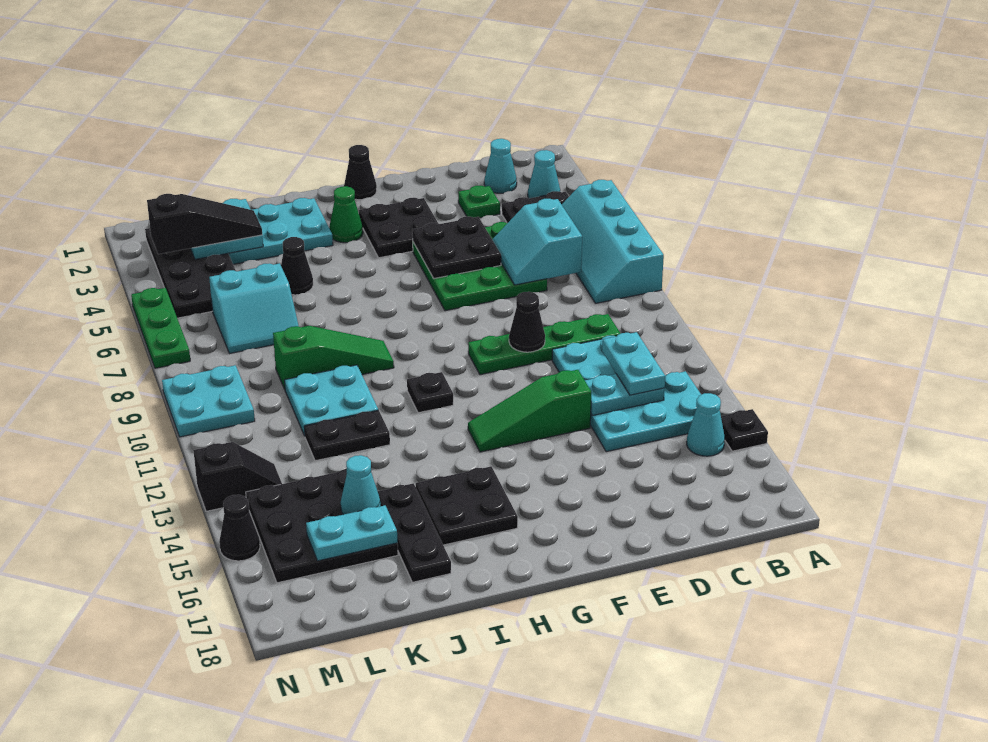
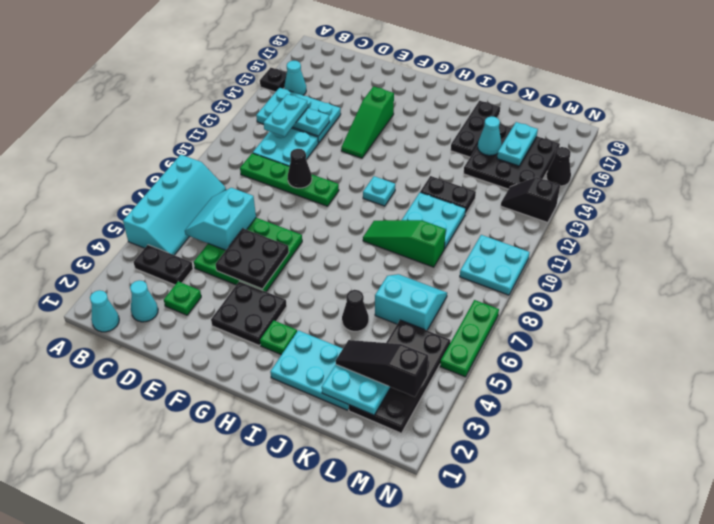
cyan cone B3 level 1 -> cyan cone B1 level 1
cyan slope C6:D7 level 2 top C -> cyan slope C6:D7 level 2 top D
green slope E13:G13 level 1 top E -> green slope F13:F15 level 1 top 15
black cone G1 level 1 -> none
green cone H3 level 1 -> green plate H3 level 1
black plate H11 level 1 -> cyan plate H11 level 1
black plate H15:I16 level 1 -> none
cyan plate K16:L16 level 2 -> cyan plate L15:L16 level 2

